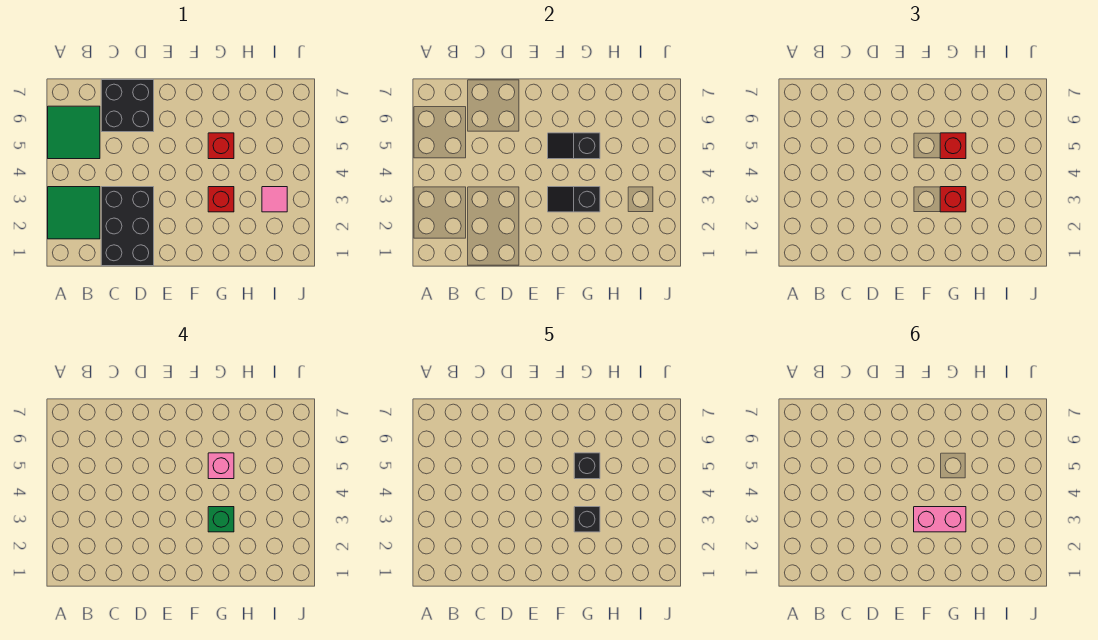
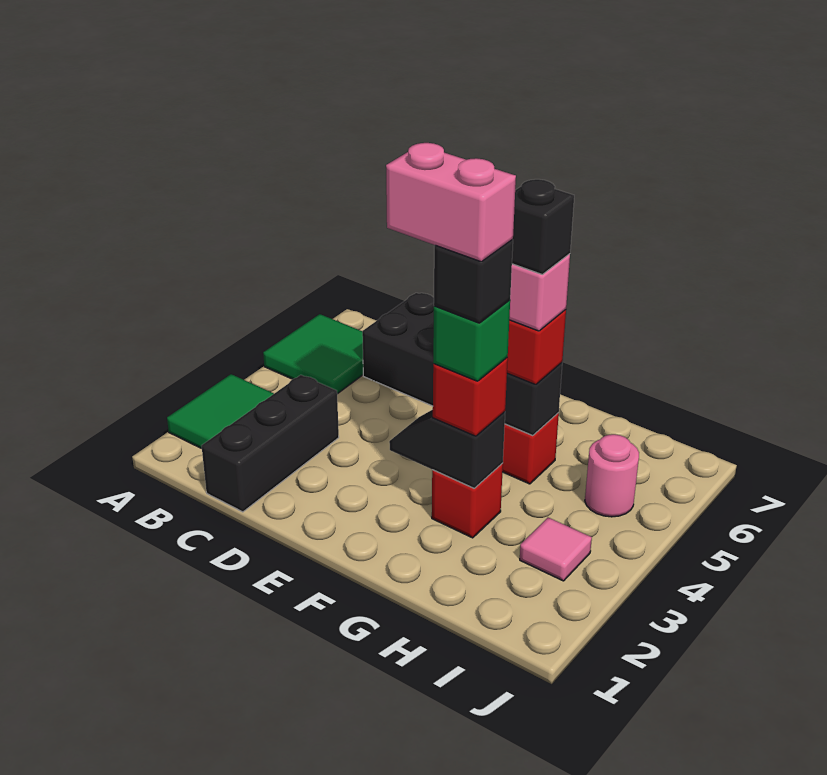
black brick C1:D3 level 1 -> black brick C1:C3 level 1
none -> pink round brick I5 level 1

